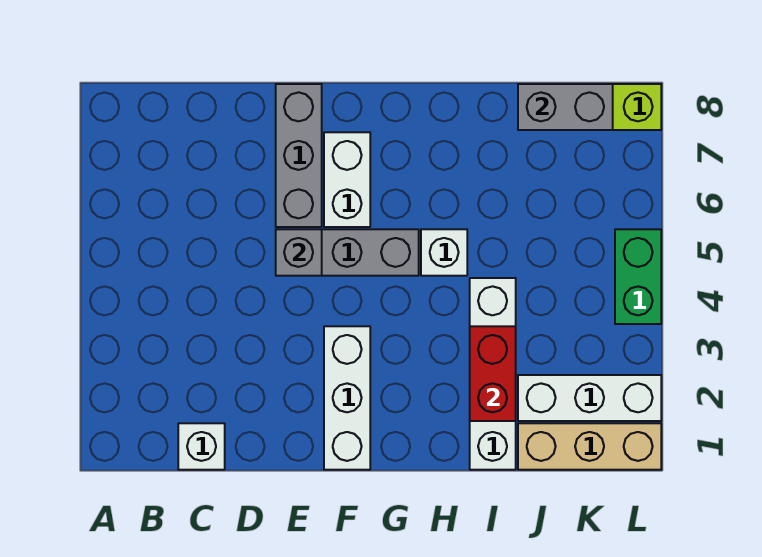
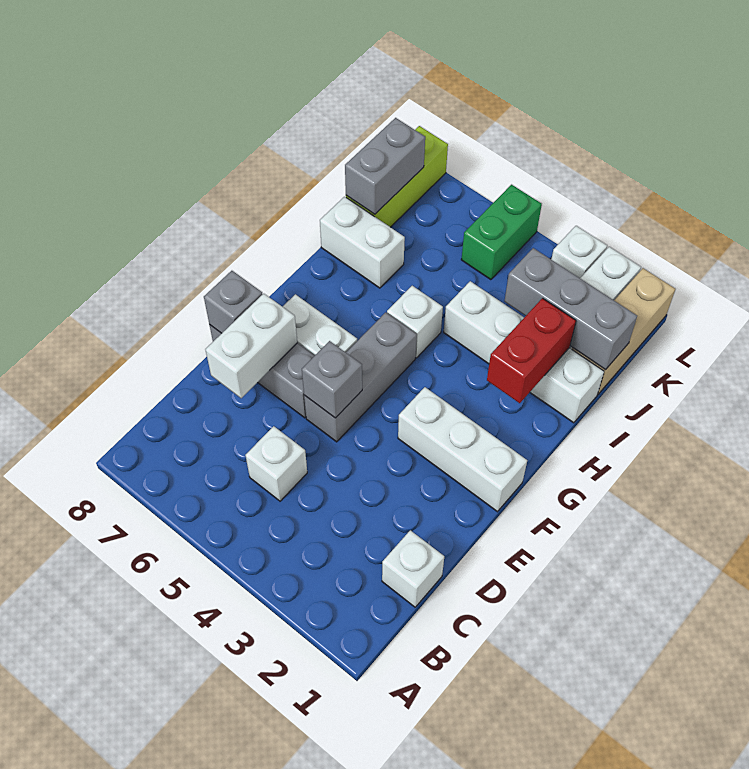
none -> white brick C5 level 1
none -> white brick D7:E7 level 2
none -> grey brick E8 level 2
red brick I2:I3 level 2 -> red brick H2:I2 level 2
none -> white brick I7:I8 level 1
none -> grey brick J1:J3 level 2
none -> white brick L3 level 1
green brick L4:L5 level 1 -> green brick K5:L5 level 1

